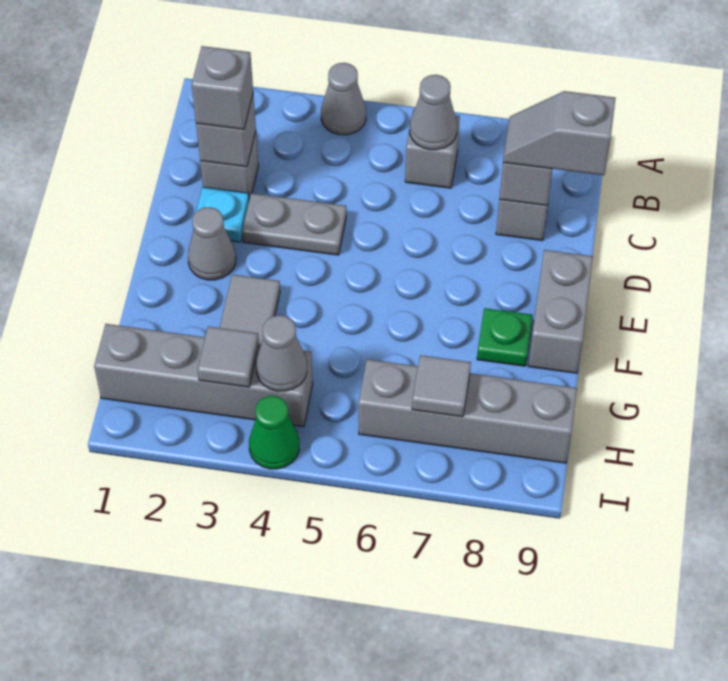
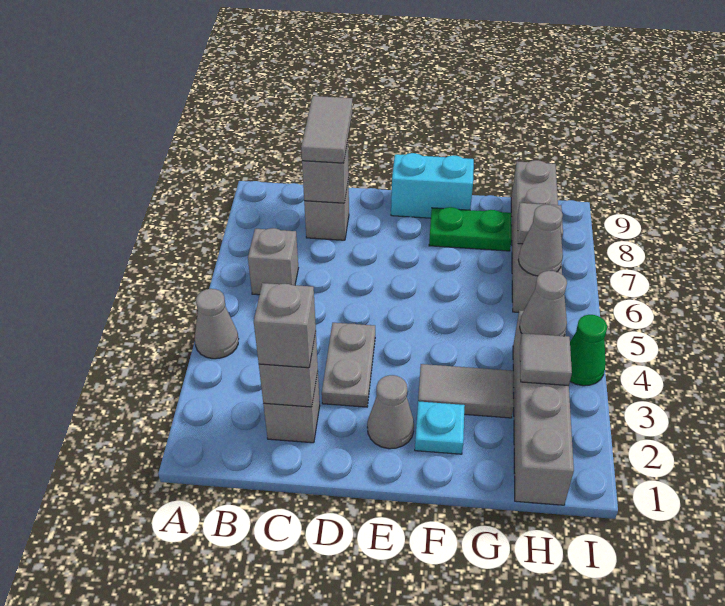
grey cone B6 level 2 -> grey cone H6 level 2
grey slope C8:C9 level 3 top 9 -> grey tile C8:C9 level 3
cyan plate D2 level 1 -> cyan plate F2 level 1
grey brick E9:F9 level 1 -> cyan brick E9:F9 level 1
green plate F8 level 1 -> green plate F8:G8 level 1

